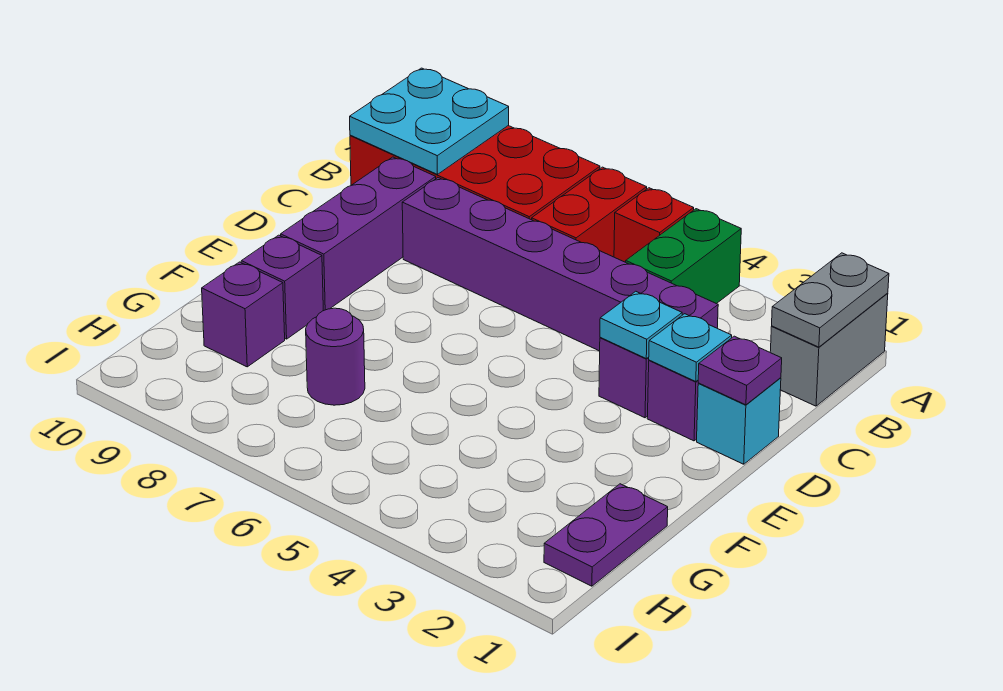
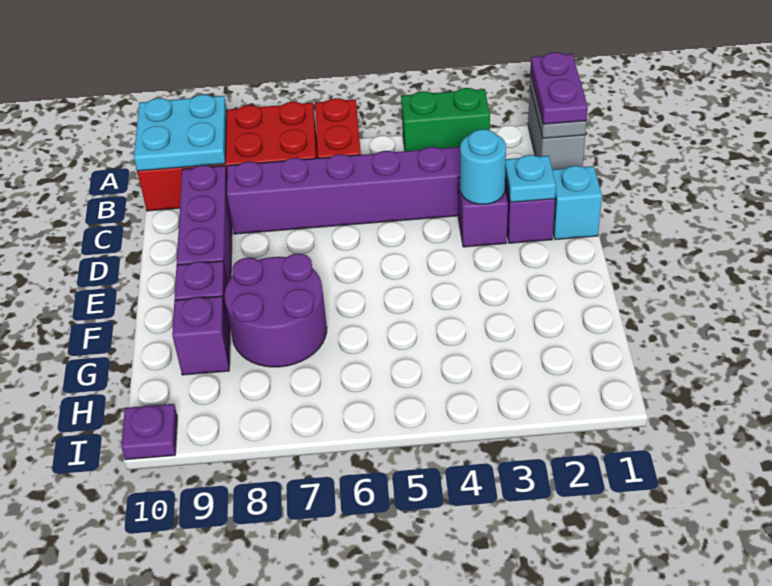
green brick A4:B4 level 1 -> green brick A3:A4 level 1
red brick A5 level 1 -> none
purple plate D1 level 2 -> purple plate I10 level 1
cyan plate D3 level 2 -> cyan round brick D3 level 2
purple plate G1:H1 level 1 -> purple plate A1:B1 level 3
purple round brick G7 level 1 -> purple round brick F7:G8 level 1

